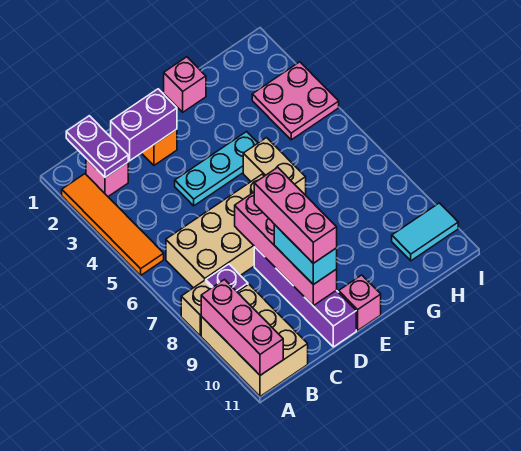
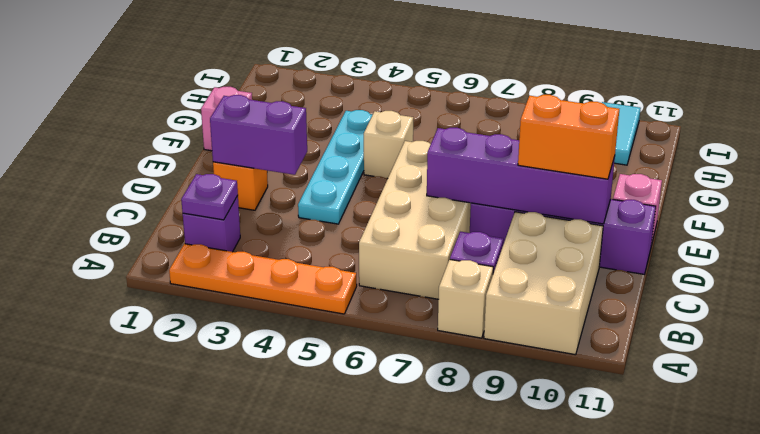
orange tile A2:A5 level 1 -> orange plate A2:A5 level 1
tan brick A9:B11 level 1 -> tan brick A9:C10 level 1
pink brick A9:A11 level 2 -> none
purple plate B1:B2 level 2 -> purple plate B2 level 2
pink brick B2 level 1 -> purple brick B2 level 1
purple brick C2:D2 level 2 -> purple brick D2:D3 level 2
cyan plate D4:F4 level 1 -> cyan plate D4:G4 level 1
pink brick D7:D10 level 2 -> purple brick D7:D10 level 2
pink brick D8:D10 level 4 -> none
cyan brick D9:D10 level 3 -> orange brick D9:D10 level 3
tan brick F5:F6 level 1 -> tan brick F5 level 1
pink plate H3:I4 level 1 -> none

